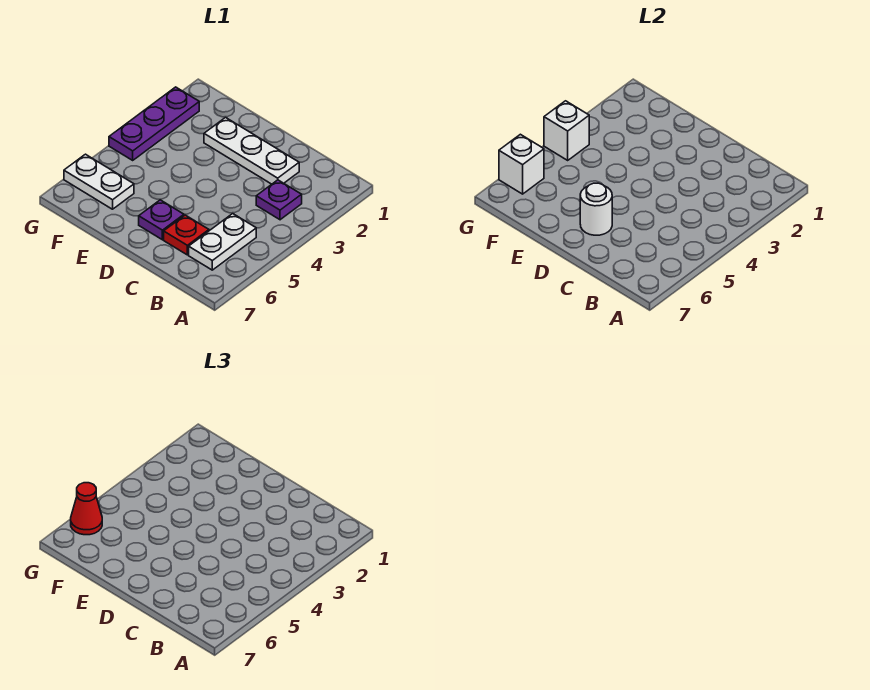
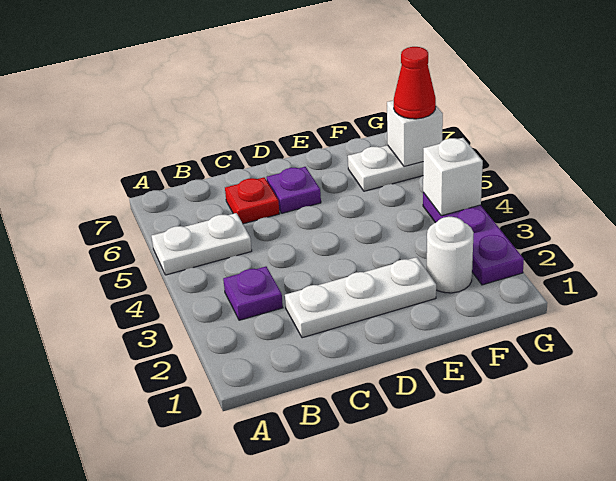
white plate B5:B6 level 1 -> white plate A5:B5 level 1
white round brick D6 level 2 -> white round brick F2 level 1

